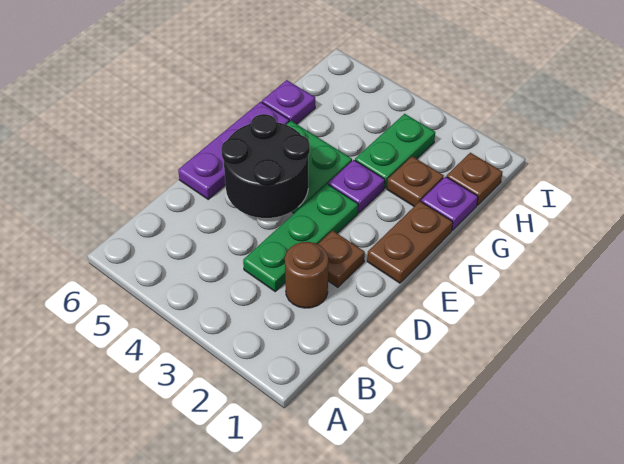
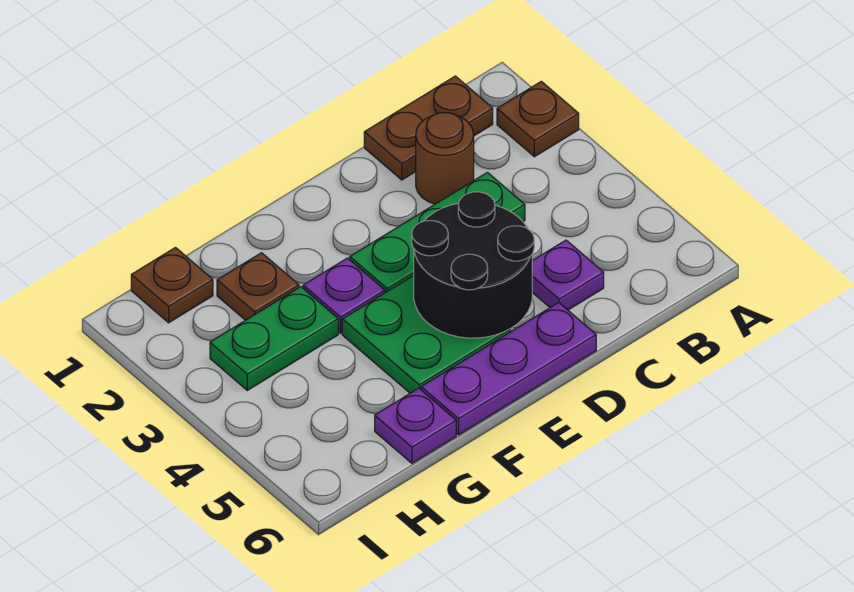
brown plate D2 level 1 -> brown plate A2 level 1
brown plate E1:F1 level 1 -> brown plate B1:C1 level 1
purple plate G1 level 1 -> purple plate C5 level 1

